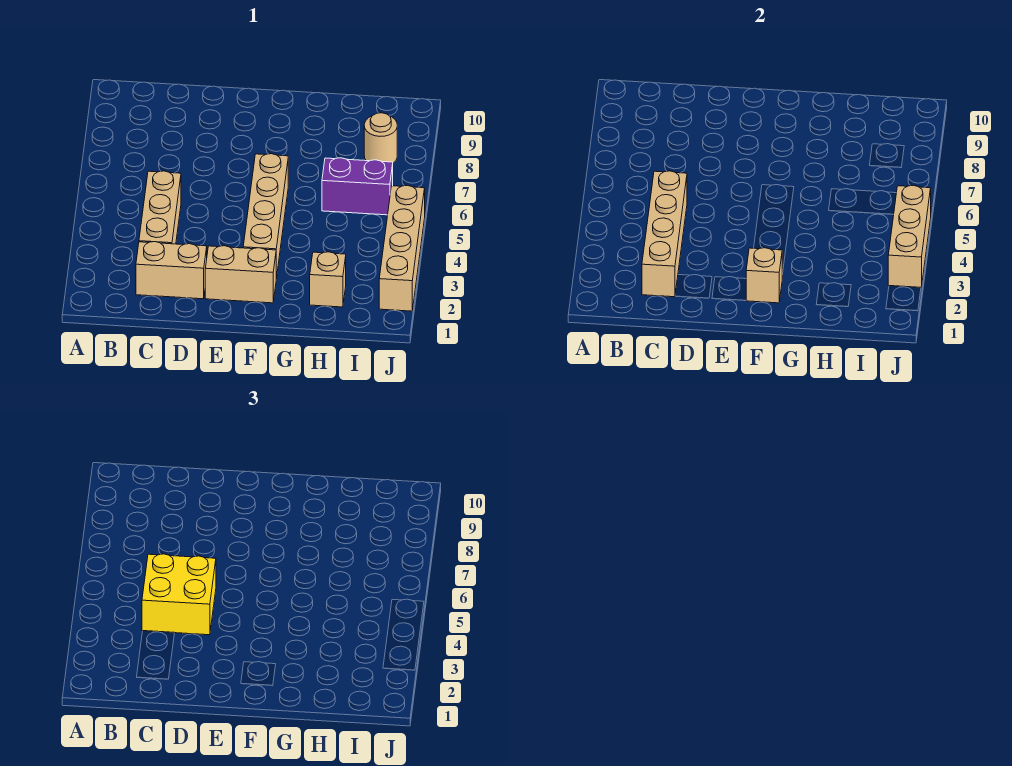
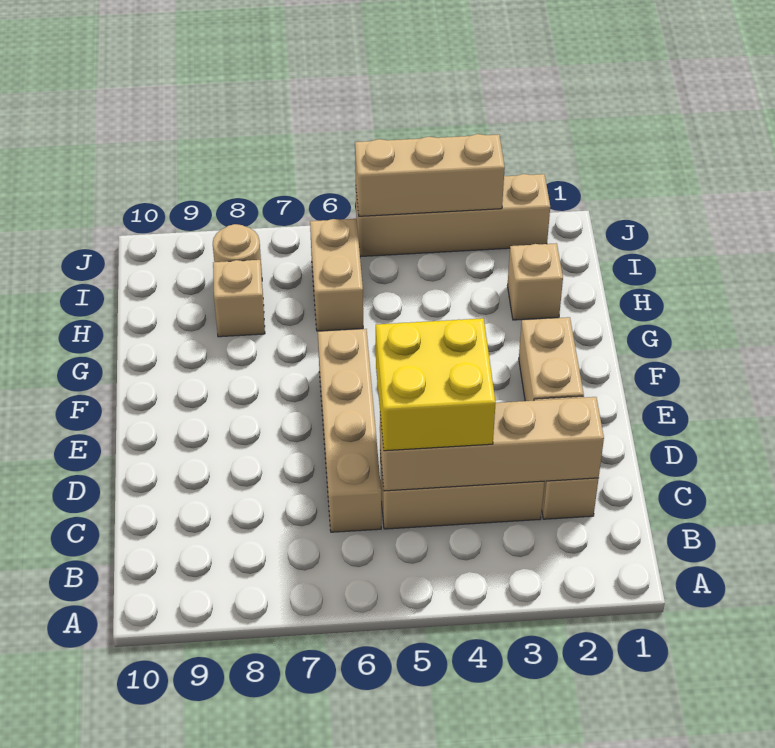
tan brick F2 level 2 -> tan brick H8 level 1
tan brick F3:F6 level 1 -> tan brick C6:F6 level 1
purple brick H6:I6 level 1 -> tan brick H6:I6 level 1

